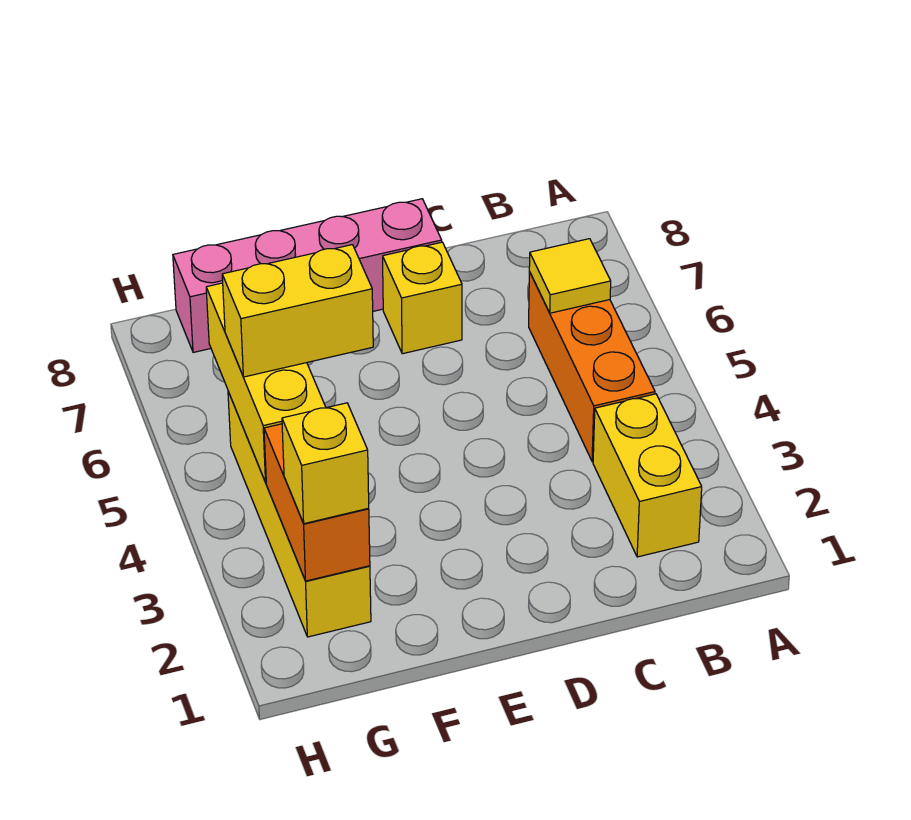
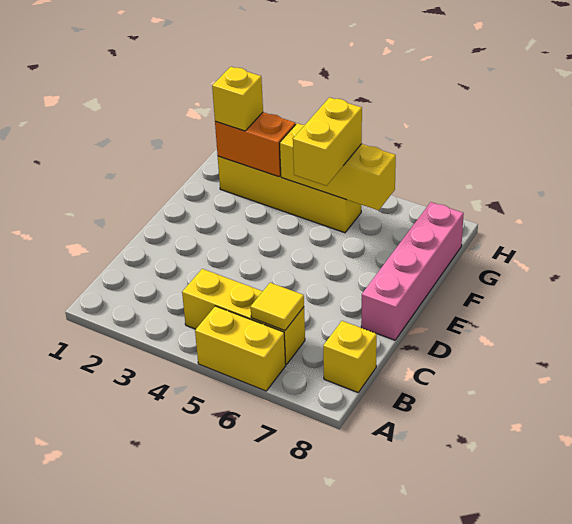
yellow brick B2:B3 level 1 -> yellow brick A5:A6 level 1
orange brick B4:B6 level 1 -> yellow brick B4:B6 level 1
yellow brick D7 level 1 -> yellow brick B8 level 1

